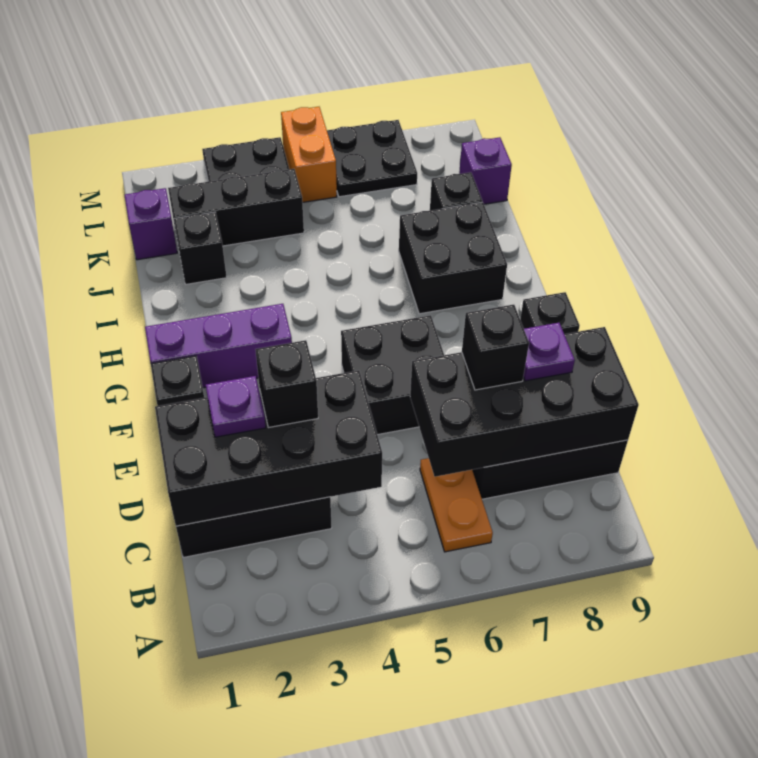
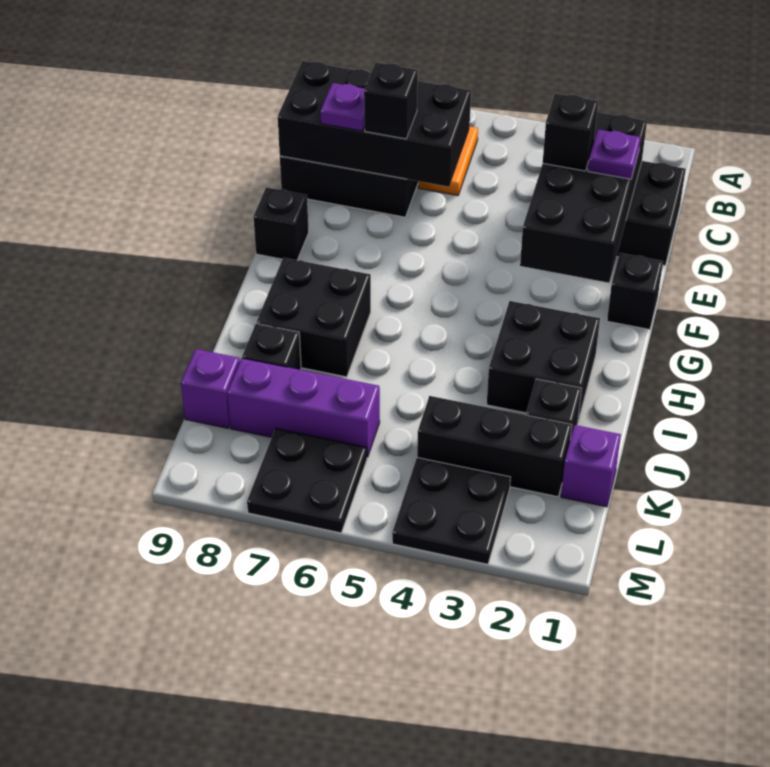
black brick C1:D4 level 2 -> black brick C2:F3 level 2
black brick E5:F6 level 1 -> black brick H2:I3 level 1
purple brick G1:G3 level 1 -> purple brick K6:K8 level 1
orange brick L5:M5 level 1 -> none

